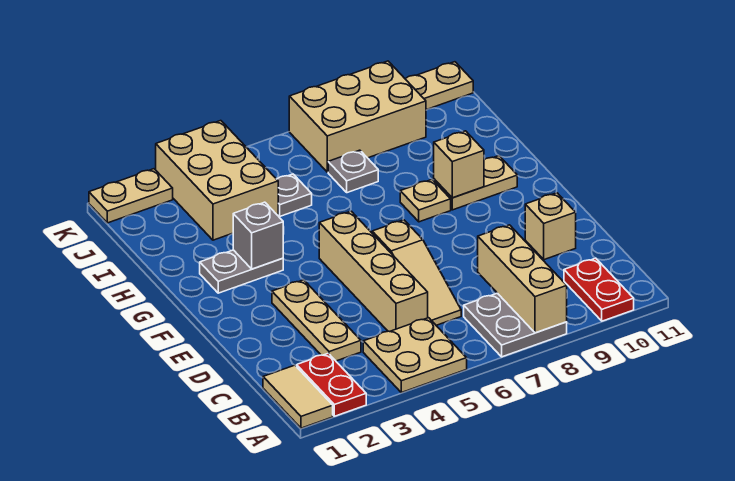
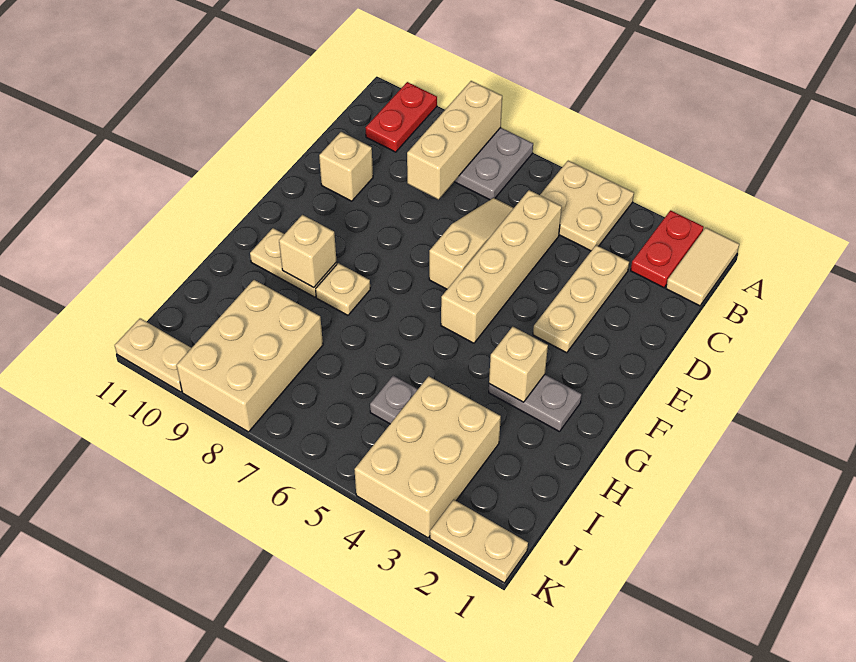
grey brick G3 level 2 -> tan brick G3 level 2
grey plate I7 level 1 -> none
tan brick J7:K9 level 1 -> tan brick I8:K9 level 1

